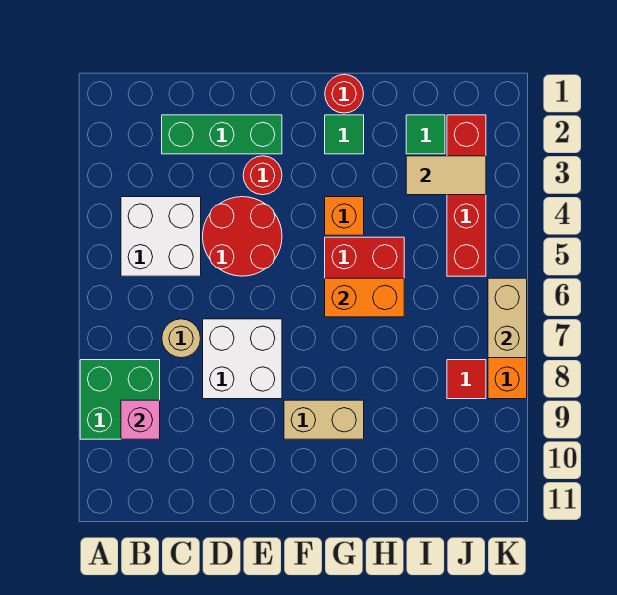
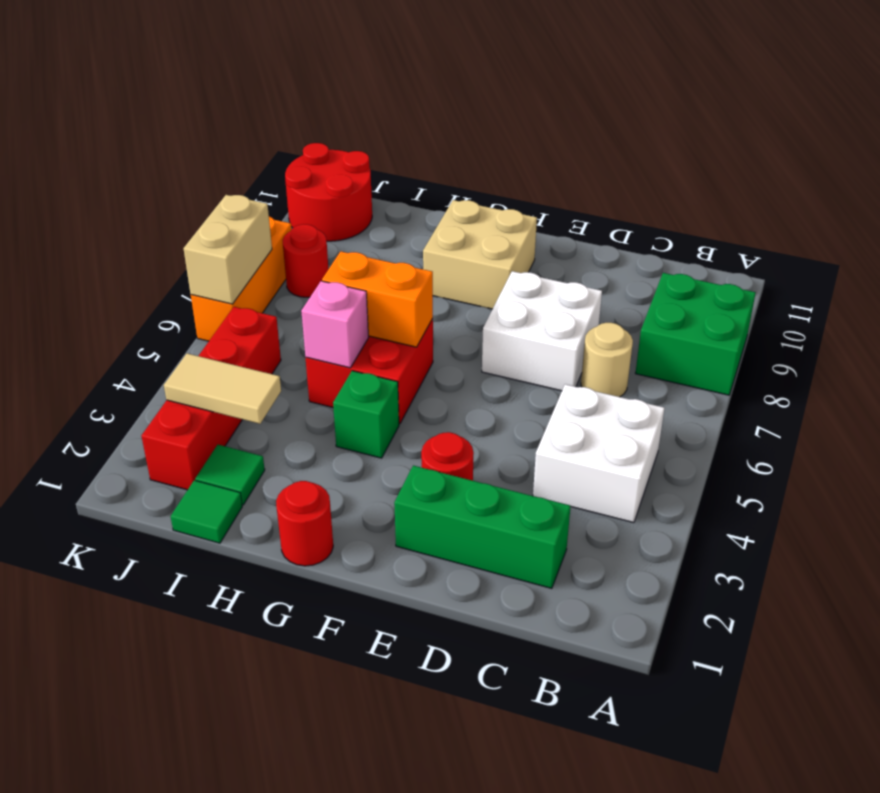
pink brick B9 level 2 -> pink brick H5 level 2
red round brick D4:E5 level 1 -> red round brick J10:K11 level 1
tan brick F9:G9 level 1 -> tan brick F9:G10 level 1
green tile G2 level 1 -> green tile I1 level 1
orange brick G4 level 1 -> green brick G4 level 1
red tile J8 level 1 -> red round brick J8 level 1

